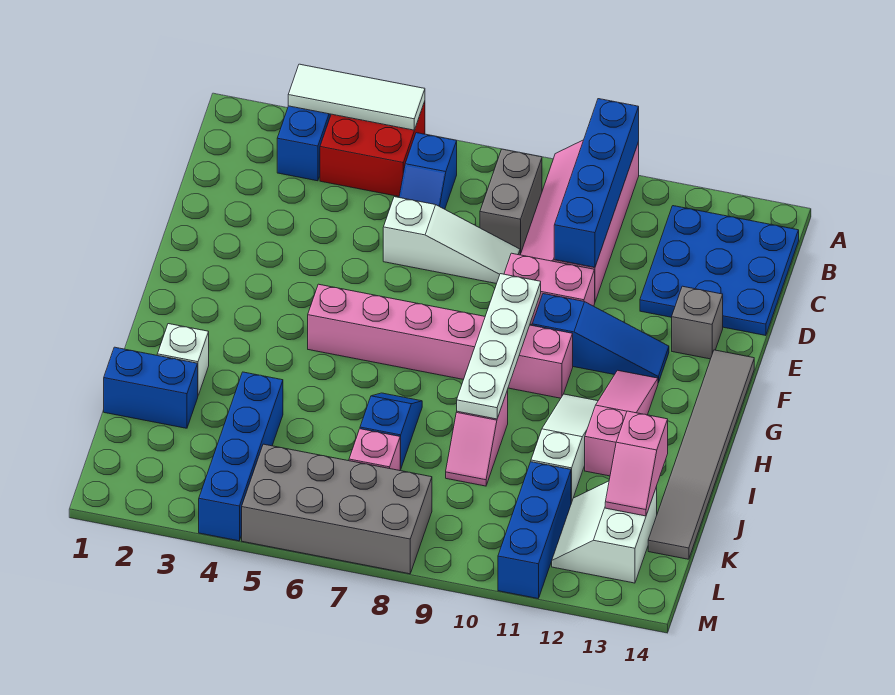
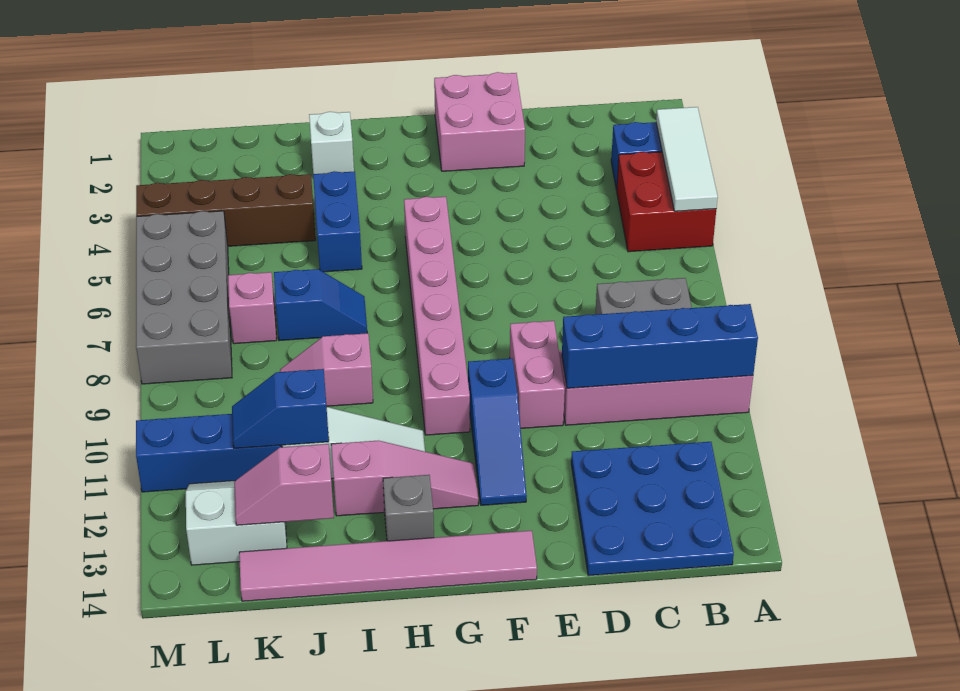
blue slope B6:C6 level 1 top B -> blue slope J11:K11 level 2 top J
white slope D6:D8 level 1 top 6 -> none
none -> pink brick E1:F2 level 1
grey brick E13 level 1 -> grey brick H13 level 1
white plate F9:I9 level 2 -> none
grey tile F14:K14 level 1 -> pink tile F14:K14 level 1
blue brick J1:J2 level 1 -> blue brick I4:I5 level 1
blue brick J4:M4 level 1 -> brown brick J4:M4 level 1

